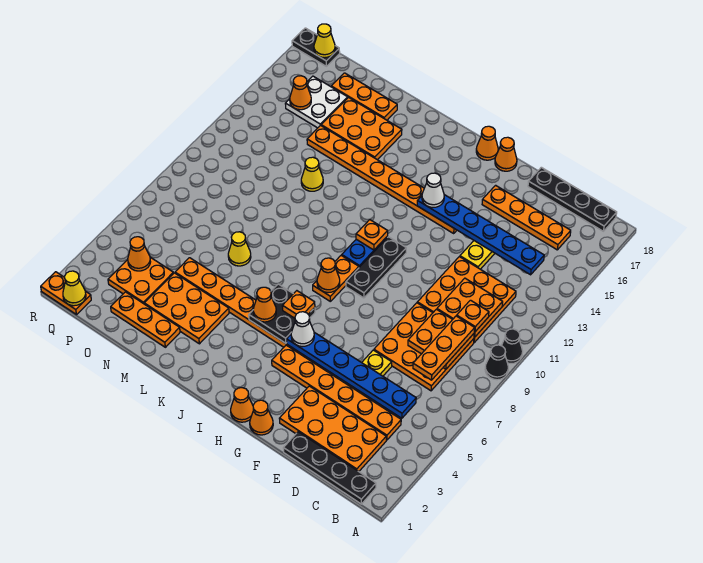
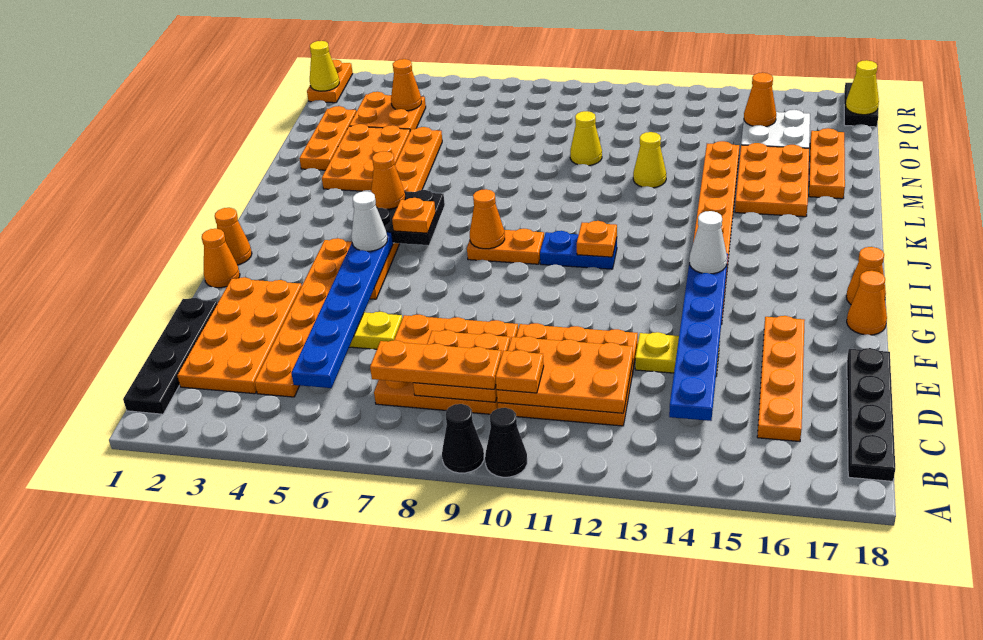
orange plate C10:D11 level 2 -> orange plate C10:D12 level 2
black plate H9:H11 level 1 -> none
yellow cone M7 level 1 -> yellow cone N10 level 1

